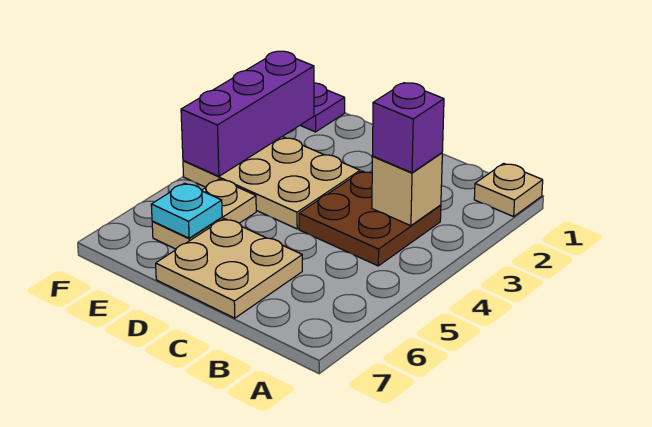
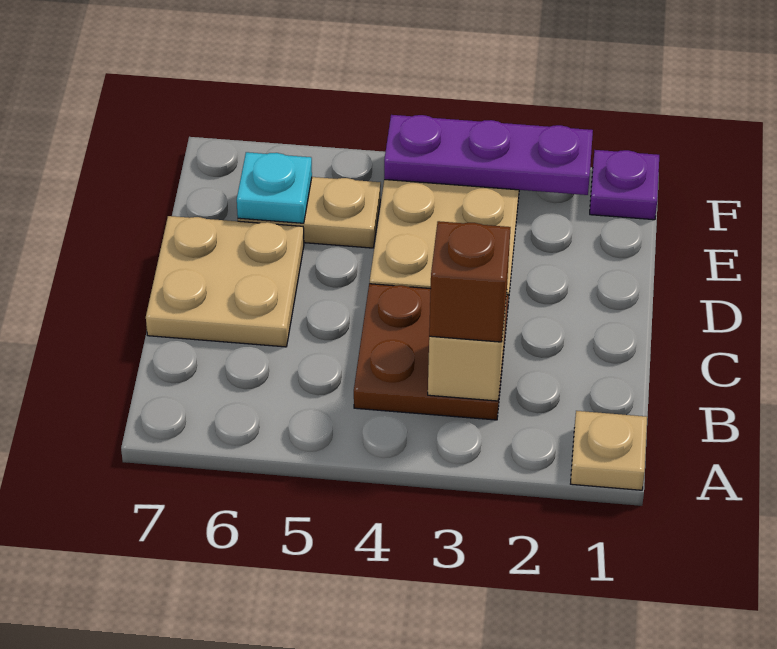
purple brick B3 level 3 -> brown brick B3 level 3
purple brick F2:F4 level 2 -> purple plate F2:F4 level 2

